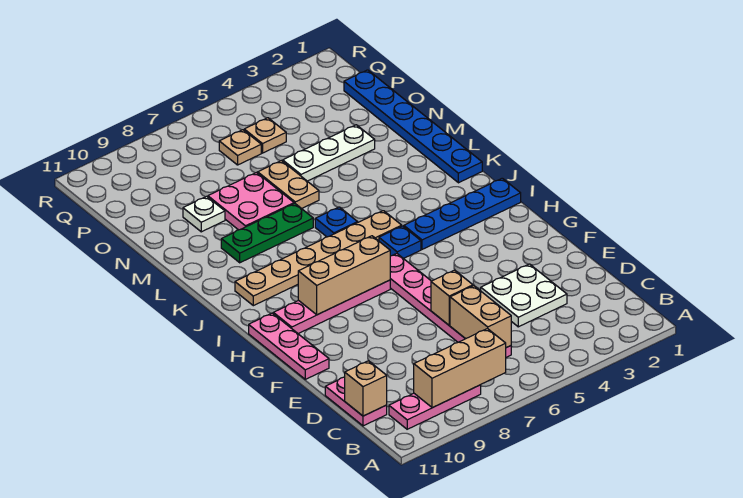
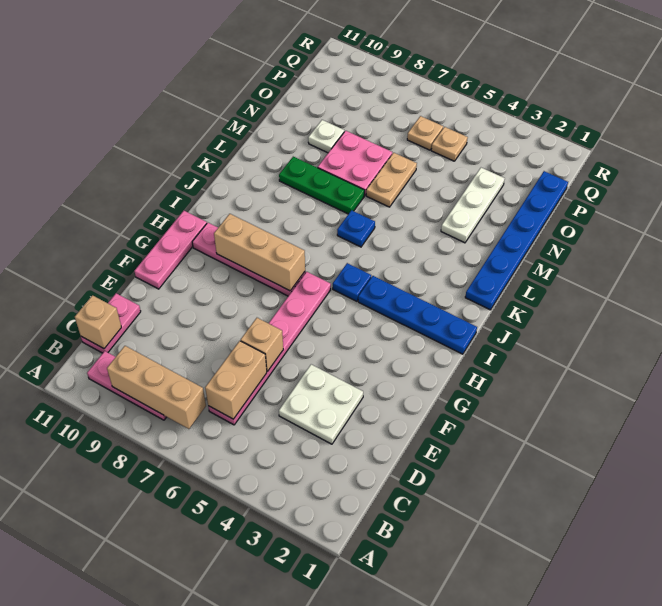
tan plate J5:J10 level 1 -> none
white plate N3:N5 level 1 -> white plate M3:O3 level 1

